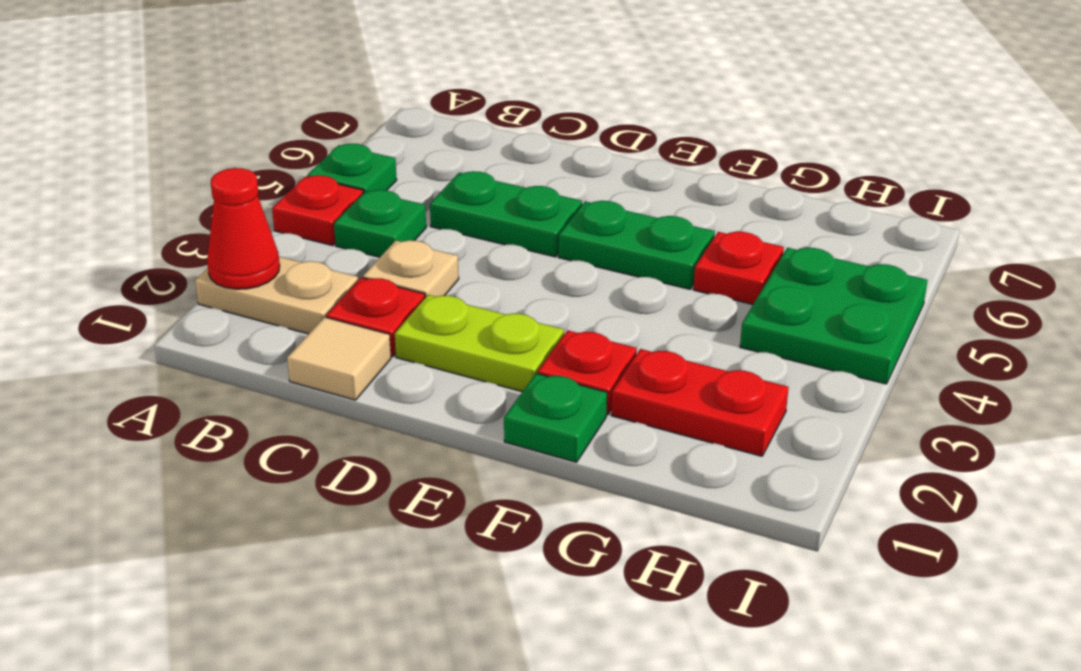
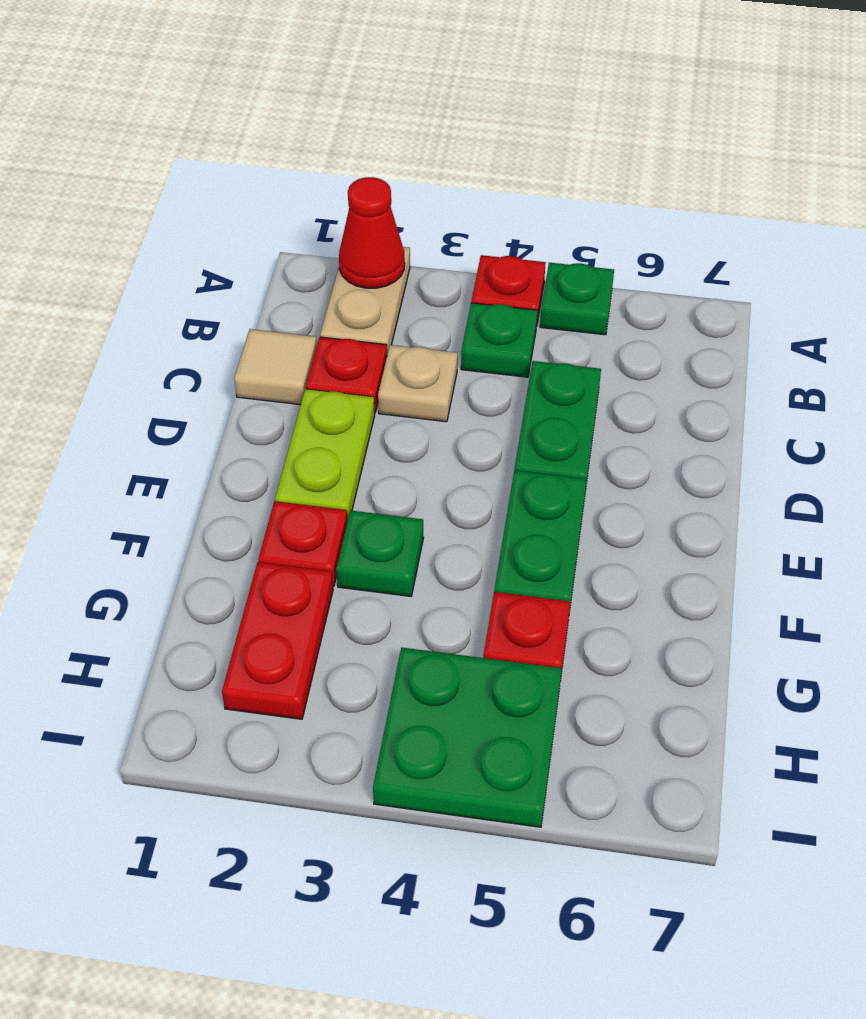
green plate F1 level 1 -> green plate F3 level 1

